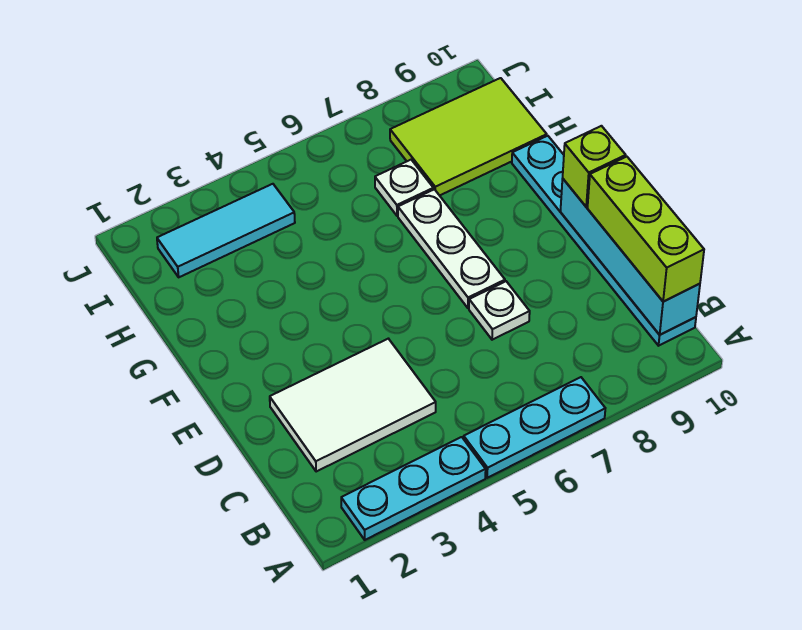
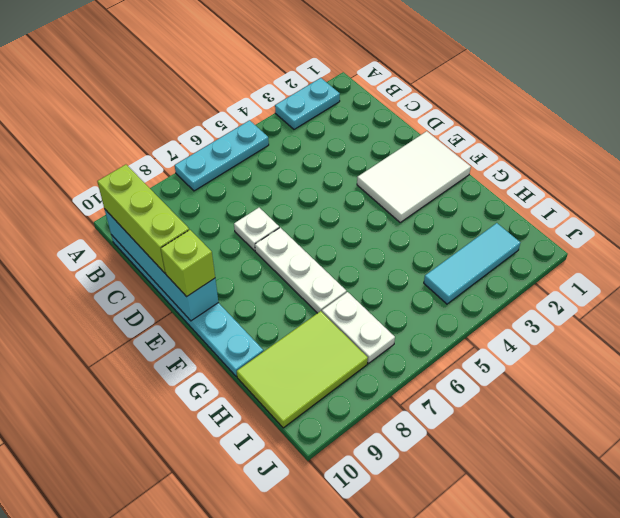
cyan plate A2:A4 level 1 -> cyan plate A2:A3 level 1
white tile C2:D4 level 1 -> white tile E1:F3 level 1
white plate H7 level 1 -> white plate H7:I7 level 1

